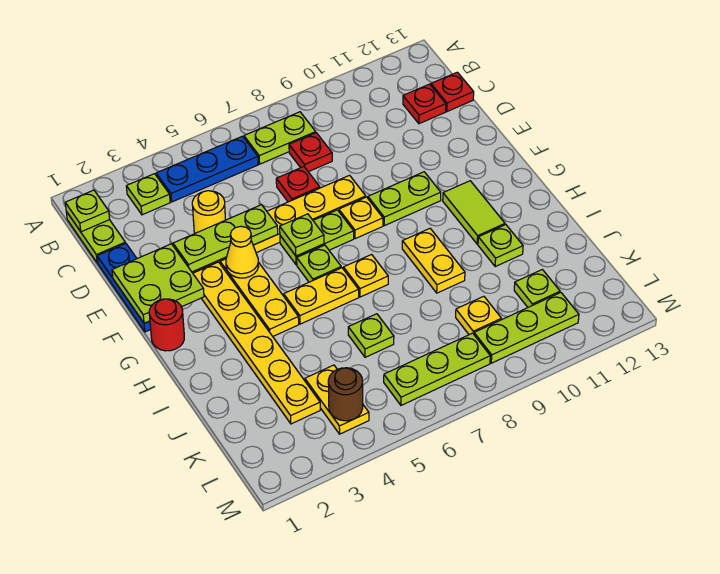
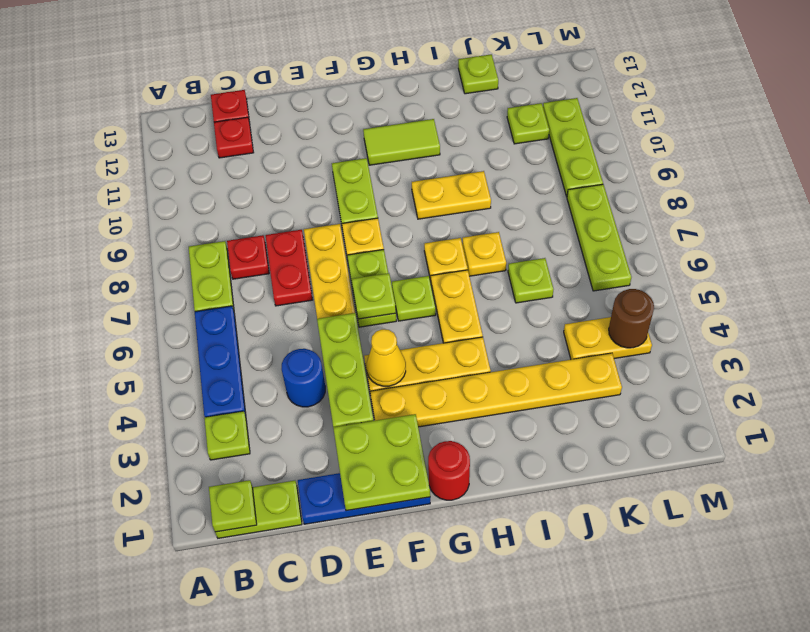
yellow round brick D4 level 1 -> blue round brick D4 level 1
red plate D7 level 1 -> red plate D7:D8 level 1
lime plate I11 level 1 -> lime plate J13 level 1
yellow plate K9 level 1 -> yellow plate I7 level 1

